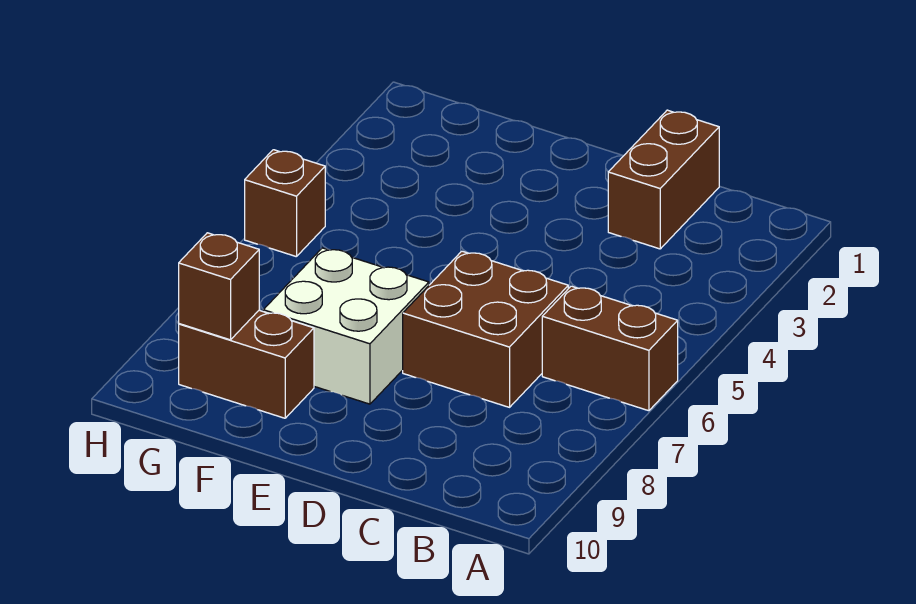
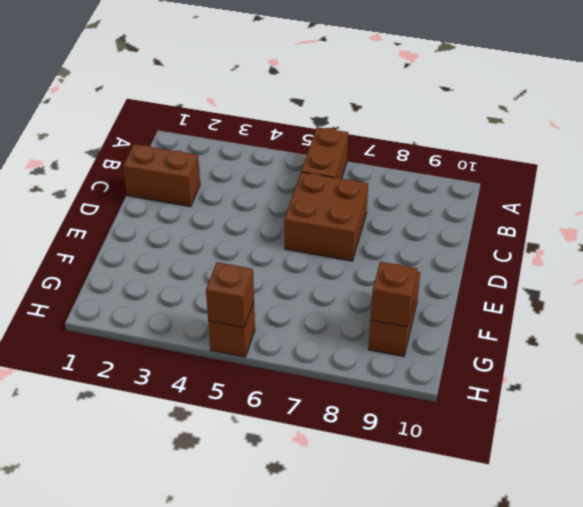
white brick E7:F8 level 1 -> none
none -> brown brick H5 level 2

